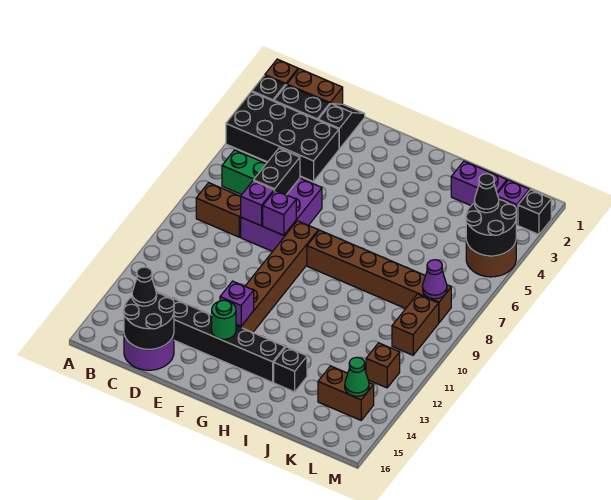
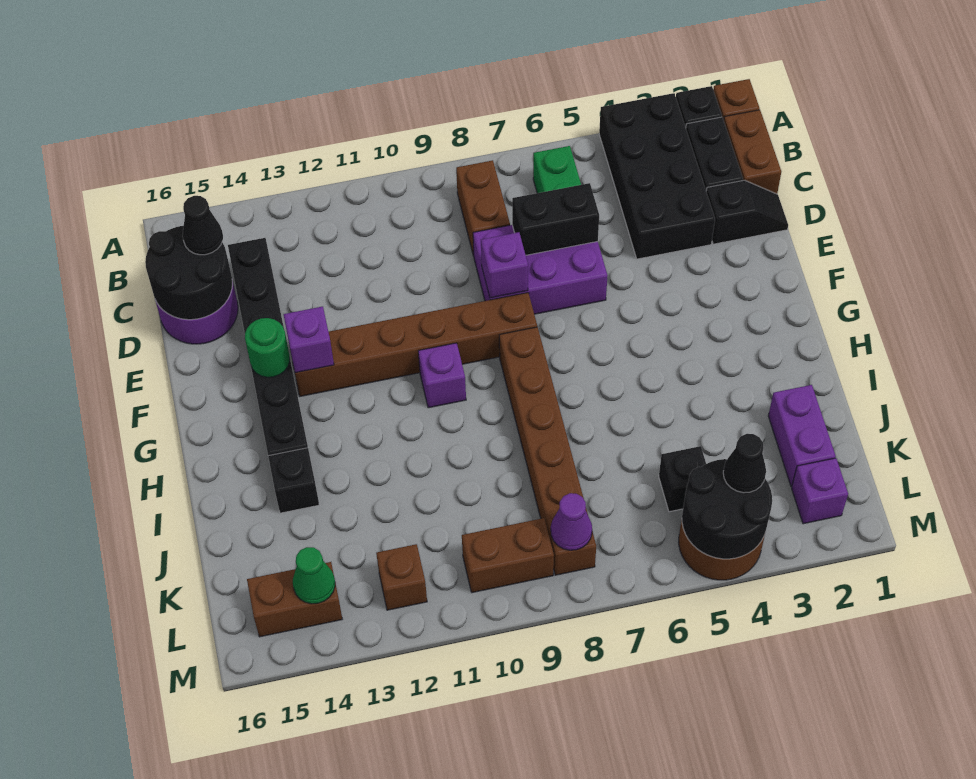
purple brick D8 level 2 -> purple brick G10 level 1
brown brick K14:L14 level 1 -> brown brick L14:L15 level 1
black brick M2 level 1 -> black brick K5 level 1

